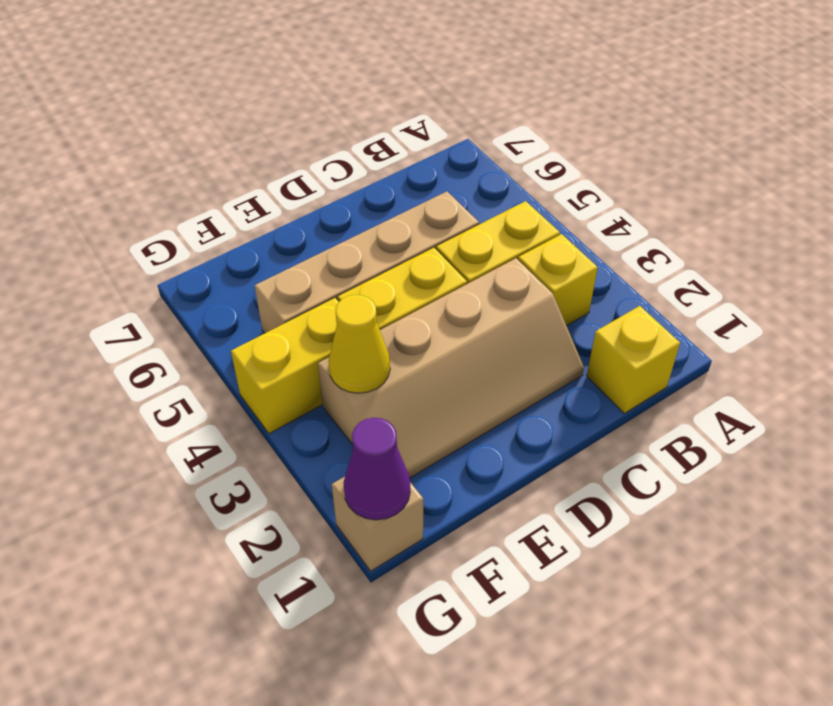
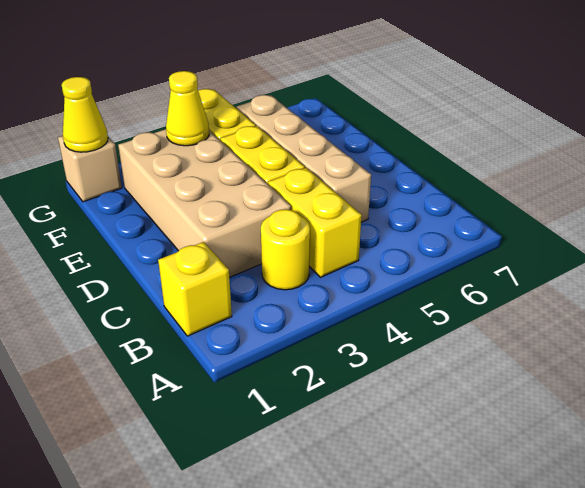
yellow brick B3 level 1 -> yellow round brick B3 level 1
tan slope C2:F3 level 1 top 3 -> tan brick C2:F3 level 1
purple cone G1 level 2 -> yellow cone G1 level 2

